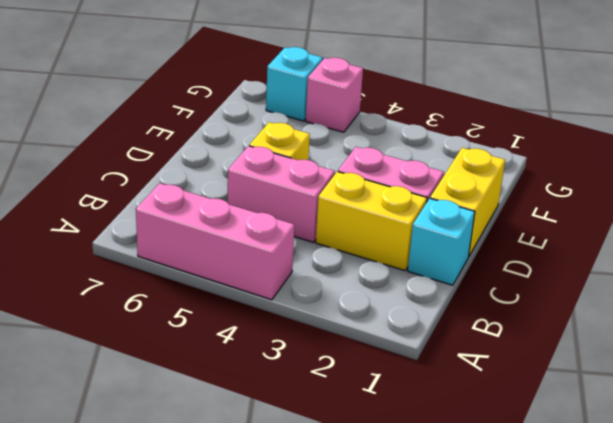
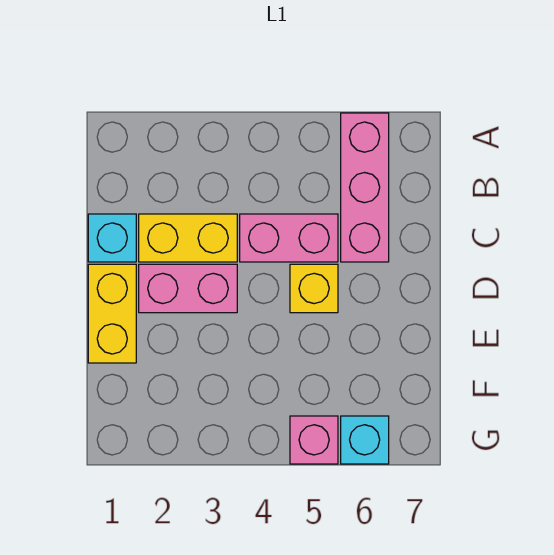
pink brick A4:A6 level 1 -> pink brick A6:C6 level 1

